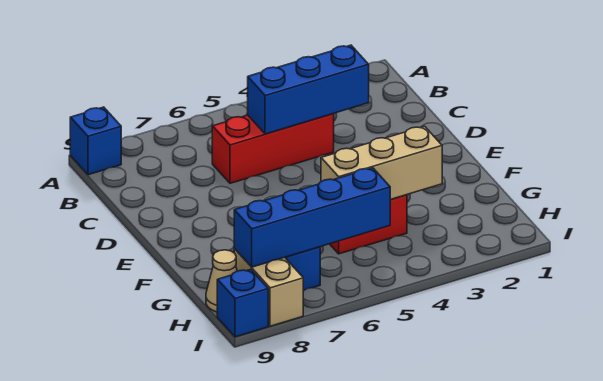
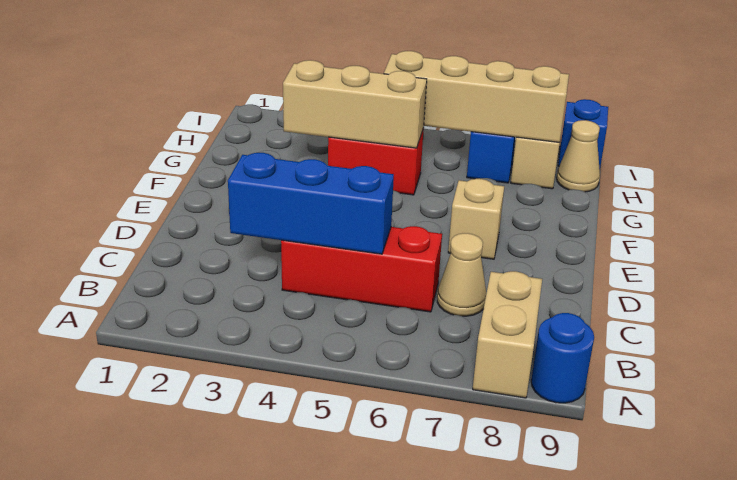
none -> tan brick A8:B8 level 1
blue brick A9 level 1 -> blue round brick A9 level 1
none -> tan cone C7 level 1
none -> tan brick E7 level 1
blue brick H5:H8 level 2 -> tan brick H5:H8 level 2

